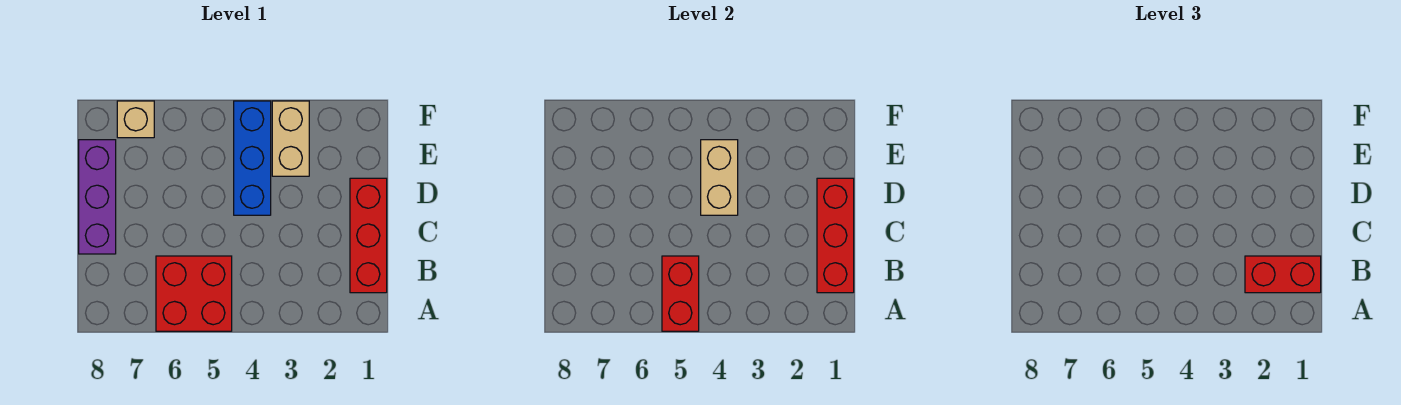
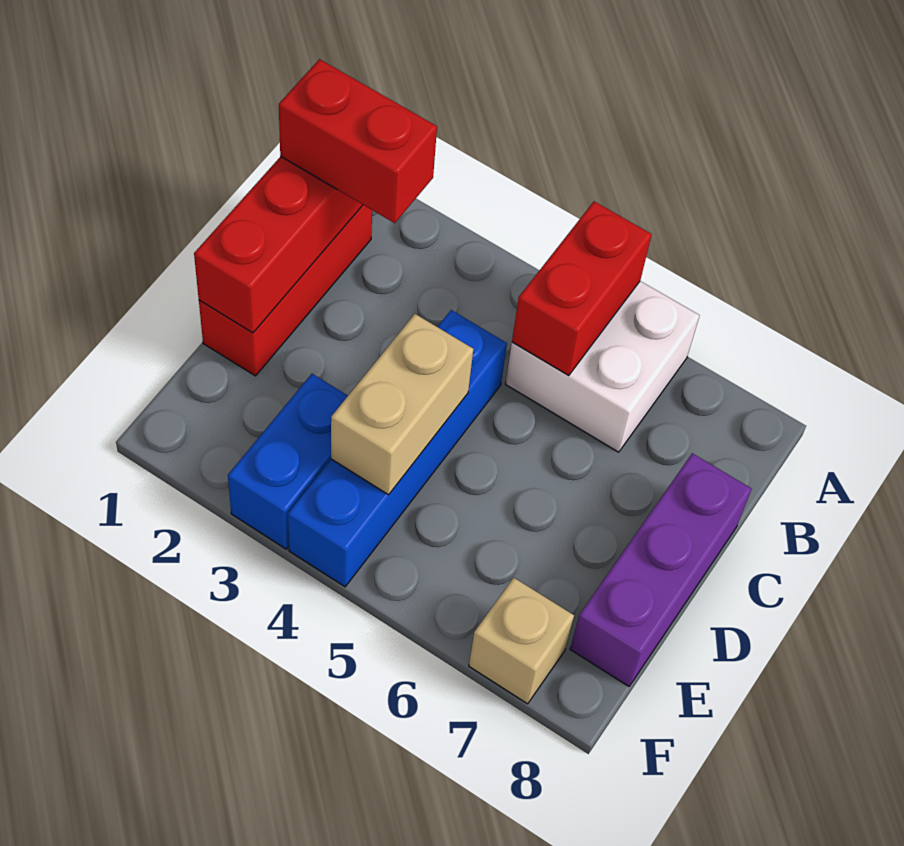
red brick A5:B6 level 1 -> white brick A5:B6 level 1
blue brick D4:F4 level 1 -> blue brick C4:F4 level 1
tan brick E3:F3 level 1 -> blue brick E3:F3 level 1

